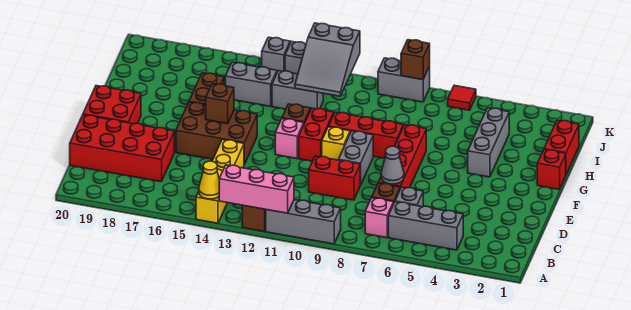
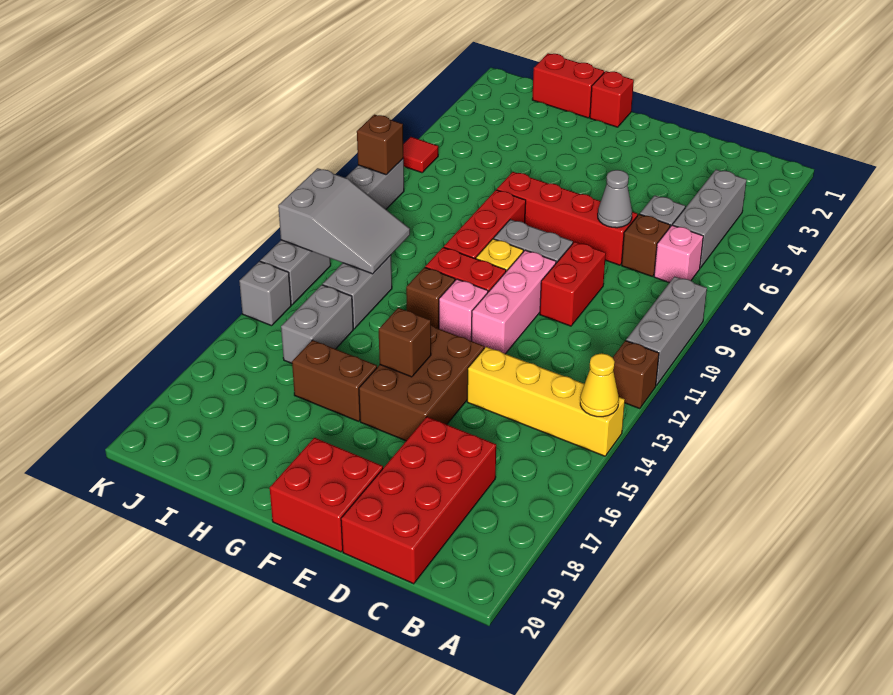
pink brick A11:A13 level 2 -> pink brick E10:E12 level 1
grey brick G4:I4 level 1 -> none

